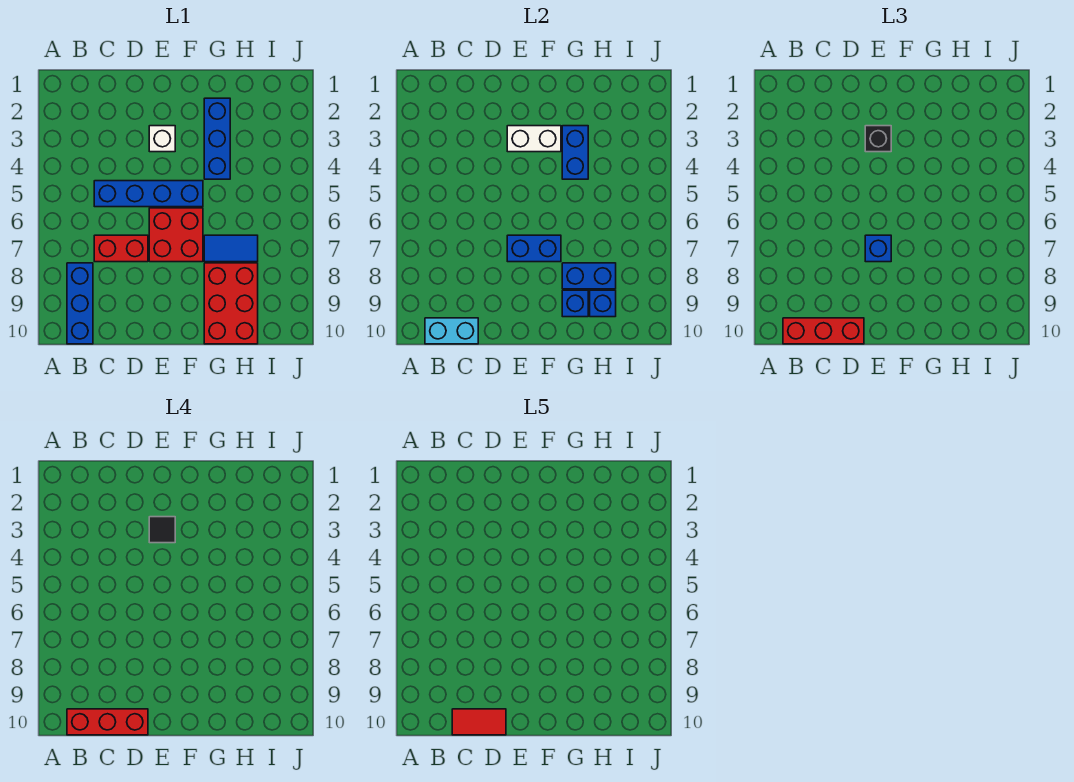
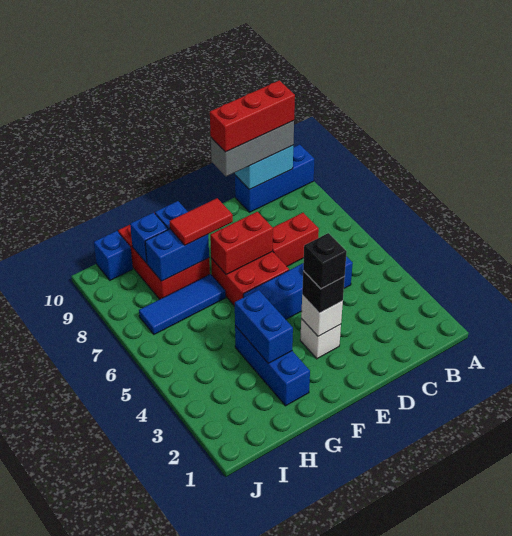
blue brick B8:B10 level 1 -> blue brick A10:C10 level 1
red brick B10:D10 level 3 -> grey brick B10:D10 level 3
red tile C10:D10 level 5 -> red tile F8:G8 level 3
white brick E3:F3 level 2 -> white brick E3 level 2
black tile E3 level 4 -> black brick E3 level 4
blue brick E7:F7 level 2 -> red brick E7:F7 level 2
blue brick E7 level 3 -> blue brick I10 level 1
blue tile G7:H7 level 1 -> blue tile G7:I7 level 1

